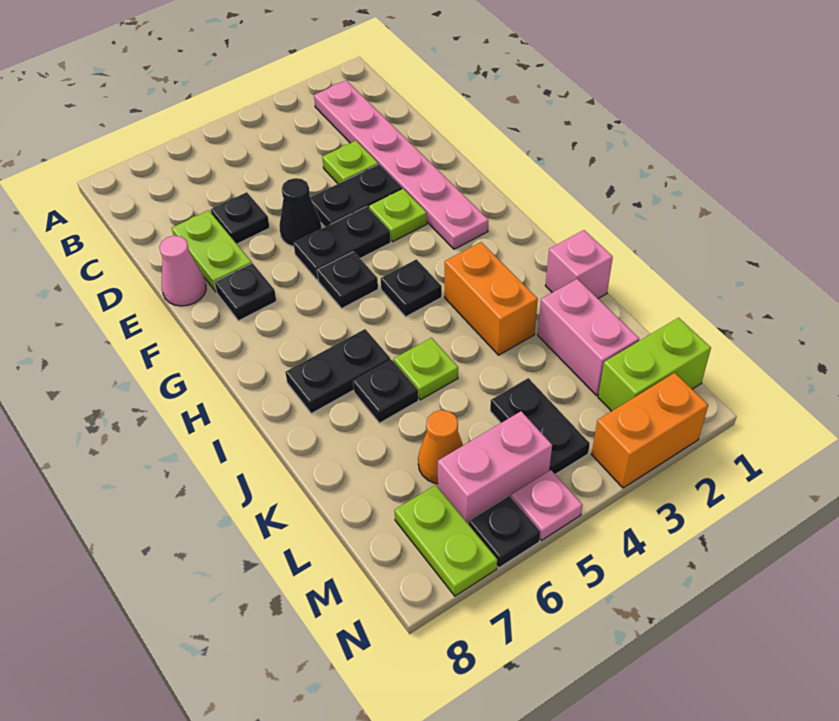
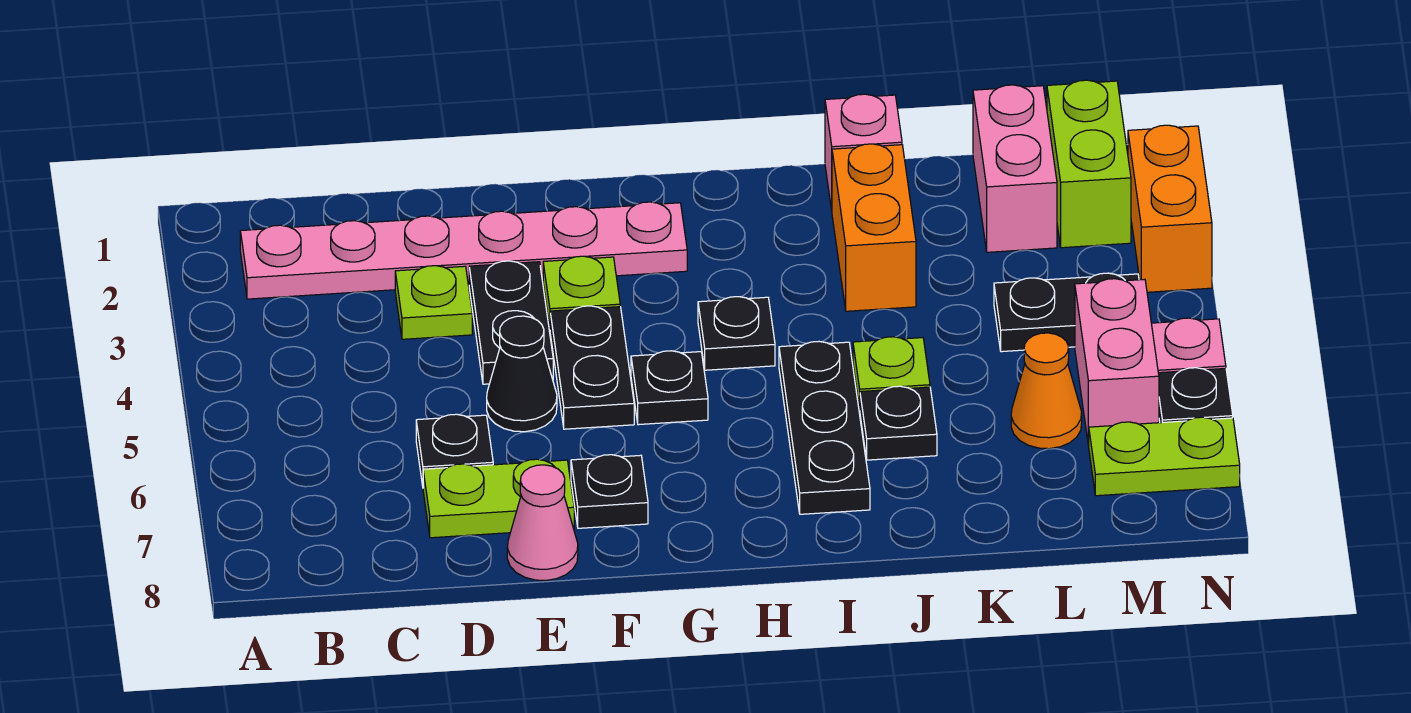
orange brick I3:J3 level 1 -> orange brick J2:J3 level 1
black plate I6:I7 level 1 -> black plate I5:I7 level 1
pink brick K2:L2 level 1 -> pink brick L1:L2 level 1

